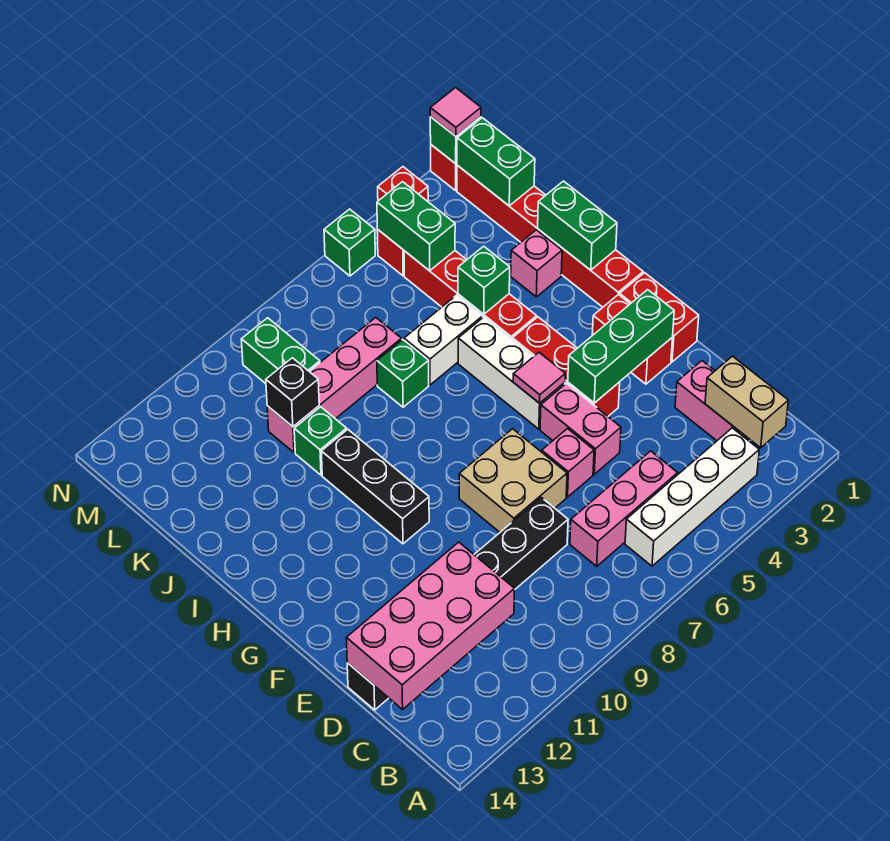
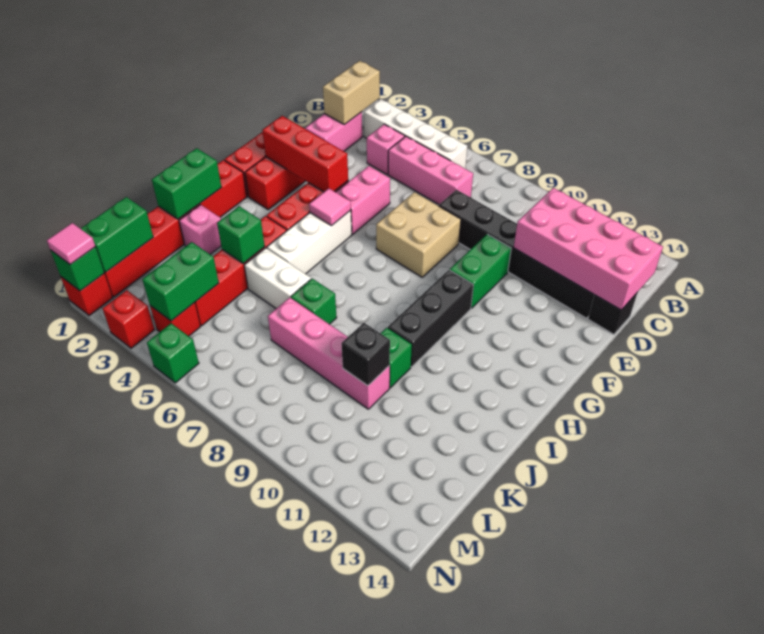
pink brick E6 level 1 -> pink brick C4 level 1
green brick F2:F4 level 2 -> red brick F2:F4 level 2
green brick L9:M9 level 1 -> green brick E10:F10 level 1

